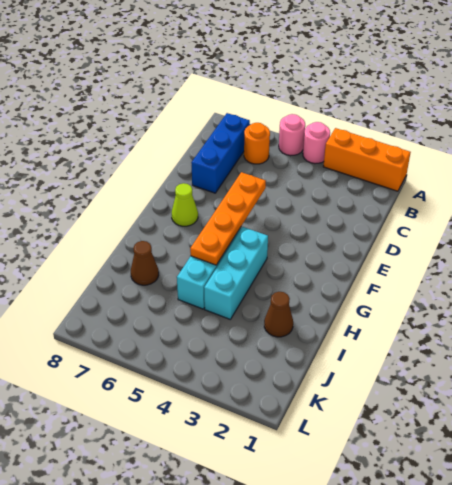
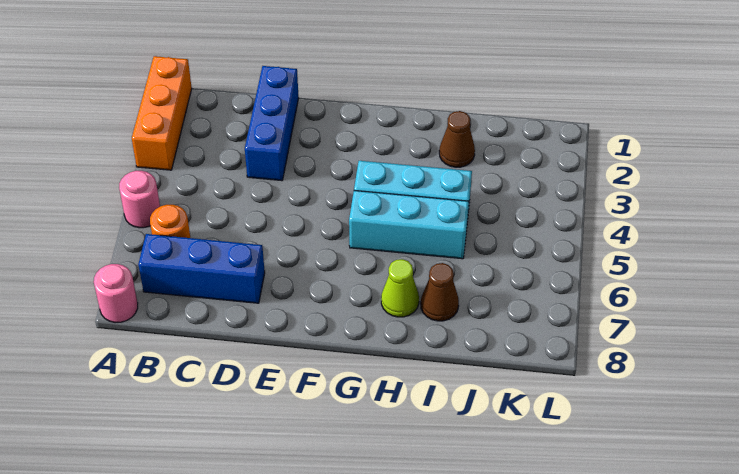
pink round brick A4 level 1 -> pink round brick A8 level 1
none -> blue brick D1:D3 level 1
orange plate E5:H5 level 2 -> none
lime cone F7 level 1 -> lime cone H7 level 1

